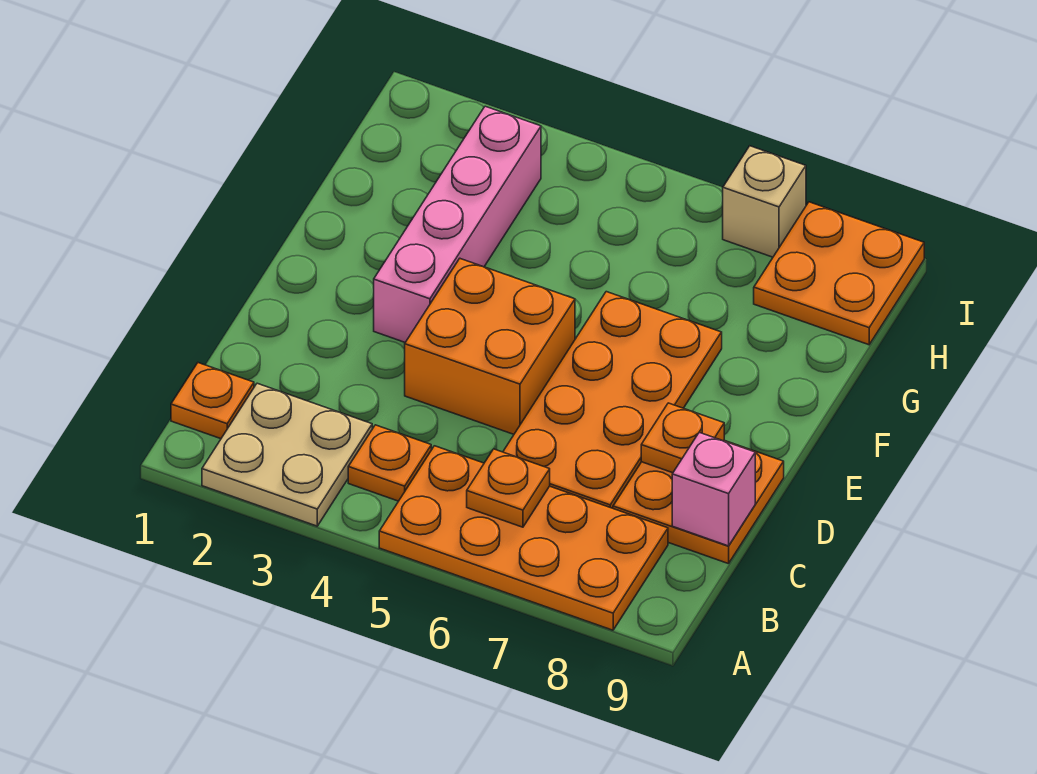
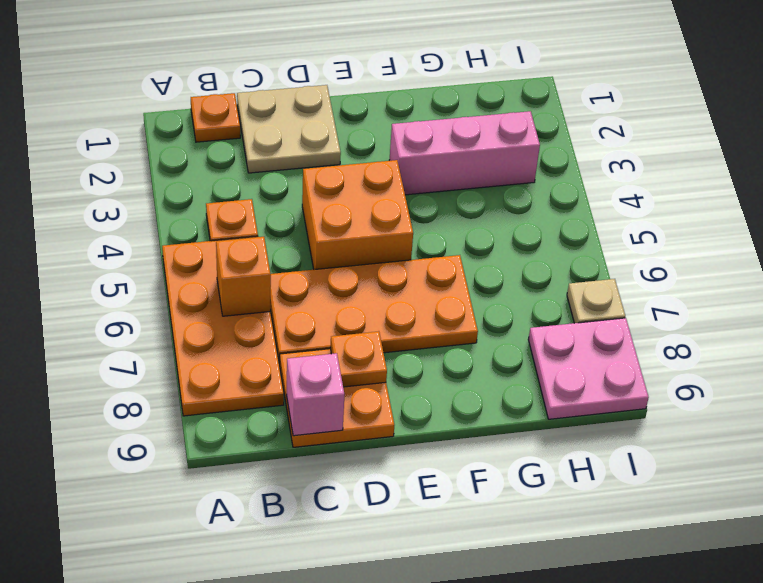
tan plate A2:B3 level 1 -> tan plate C1:D2 level 1
orange plate B6 level 2 -> orange brick B6 level 2
pink brick E3:H3 level 1 -> pink brick F3:H3 level 1
orange plate H8:I9 level 1 -> pink plate H8:I9 level 1
tan brick I7 level 1 -> tan plate I7 level 1

